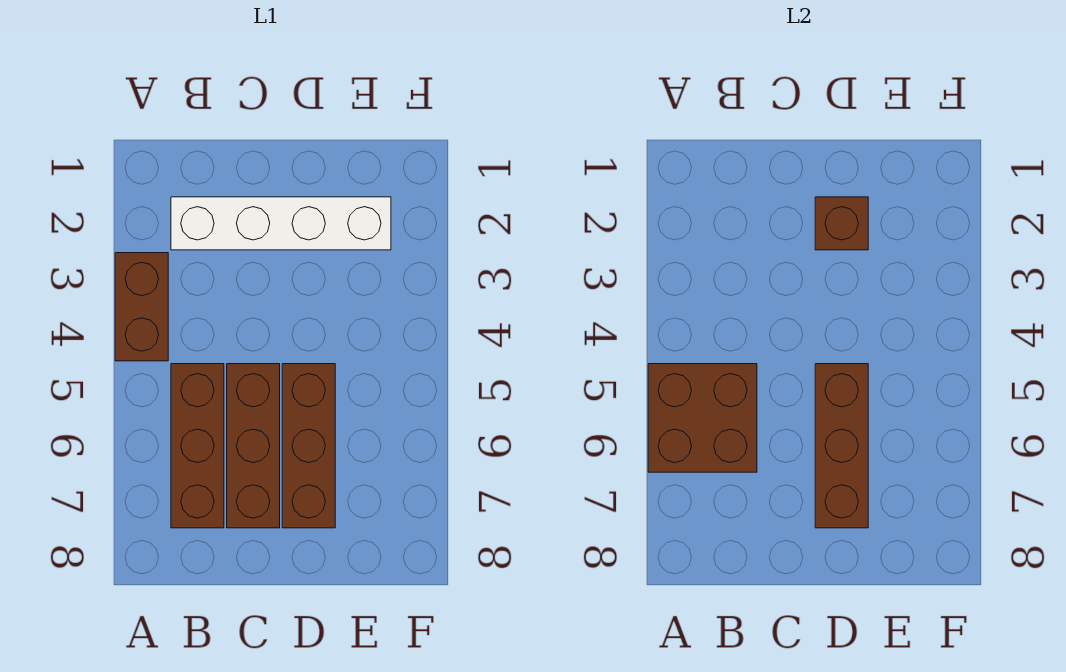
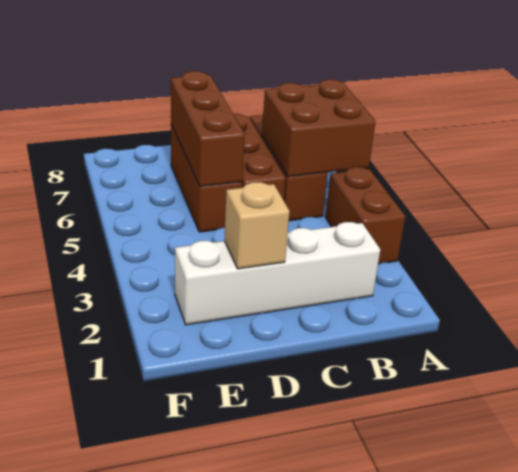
brown brick D2 level 2 -> tan brick D2 level 2

